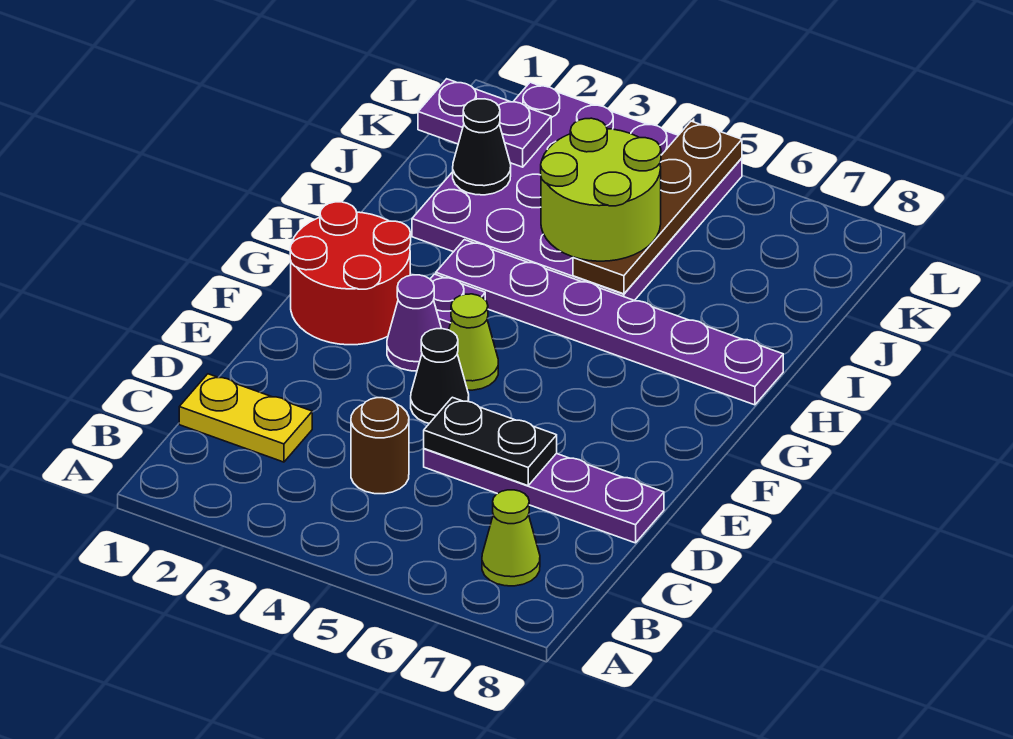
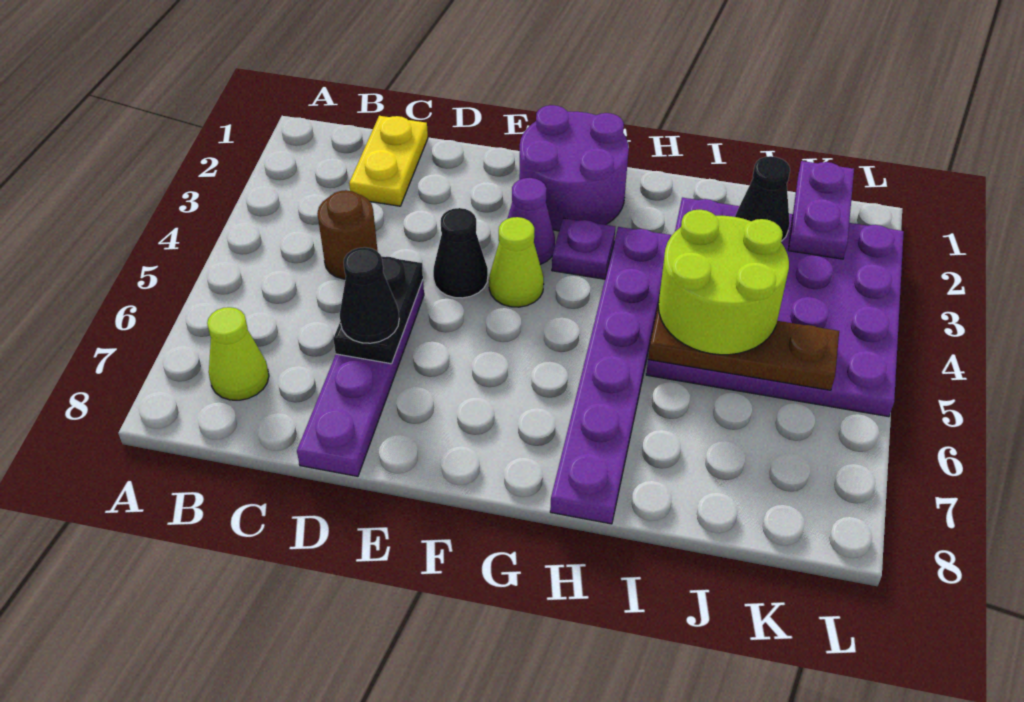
none -> black cone D6 level 3
red round brick F1:G2 level 1 -> purple round brick F1:G2 level 1
brown plate I5:L5 level 2 -> brown plate I5:K5 level 2

